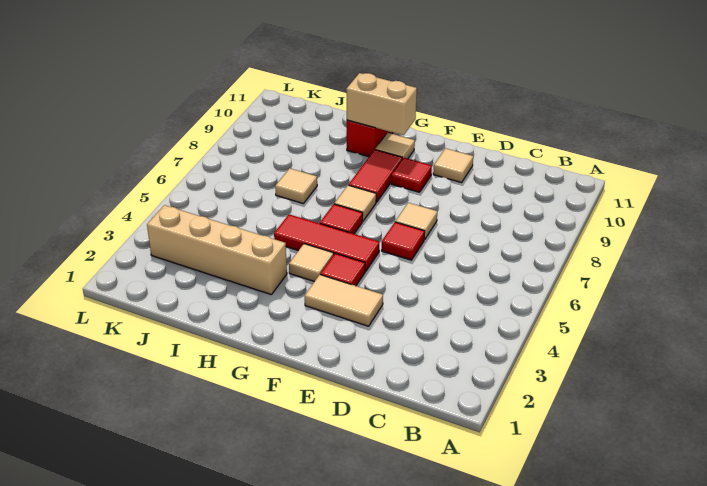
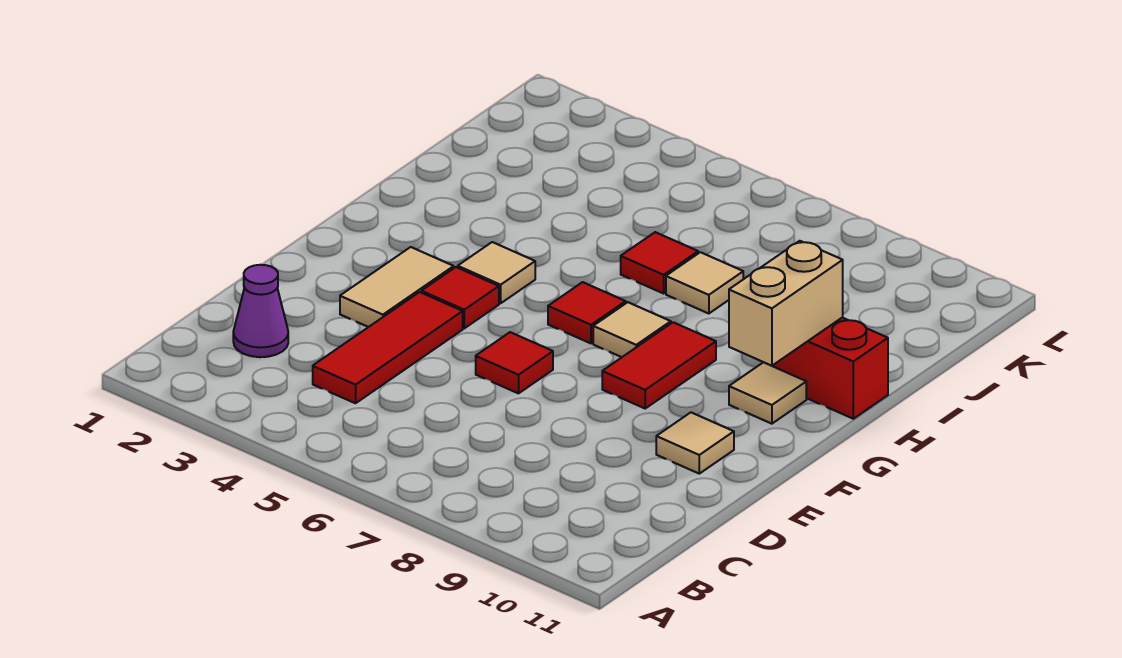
none -> purple cone C2 level 1
tan tile E7 level 1 -> none
red tile F5:H5 level 1 -> red tile C4:E4 level 1
red tile F9 level 1 -> red tile I6 level 1
red tile G8:G9 level 1 -> red tile F8:G8 level 1
tan brick H3:K3 level 1 -> none

